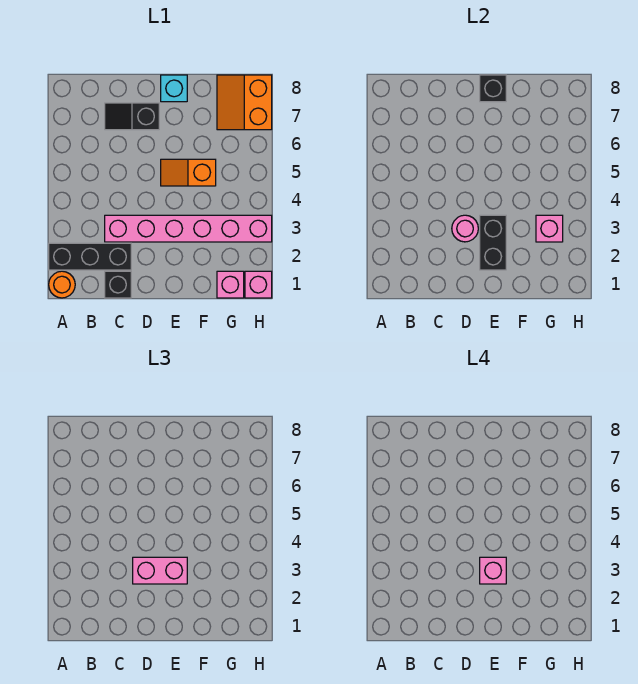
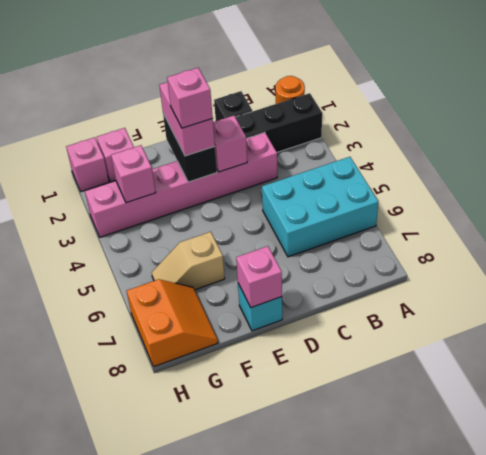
none -> cyan brick A5:C6 level 1
black slope C7:D7 level 1 top D -> none
pink round brick D3 level 2 -> pink brick D3 level 2
pink brick D3:E3 level 3 -> pink brick E2:E3 level 3
orange slope E5:F5 level 1 top F -> none
black brick E8 level 2 -> pink brick E8 level 2
none -> tan slope F6:G6 level 1 top F

